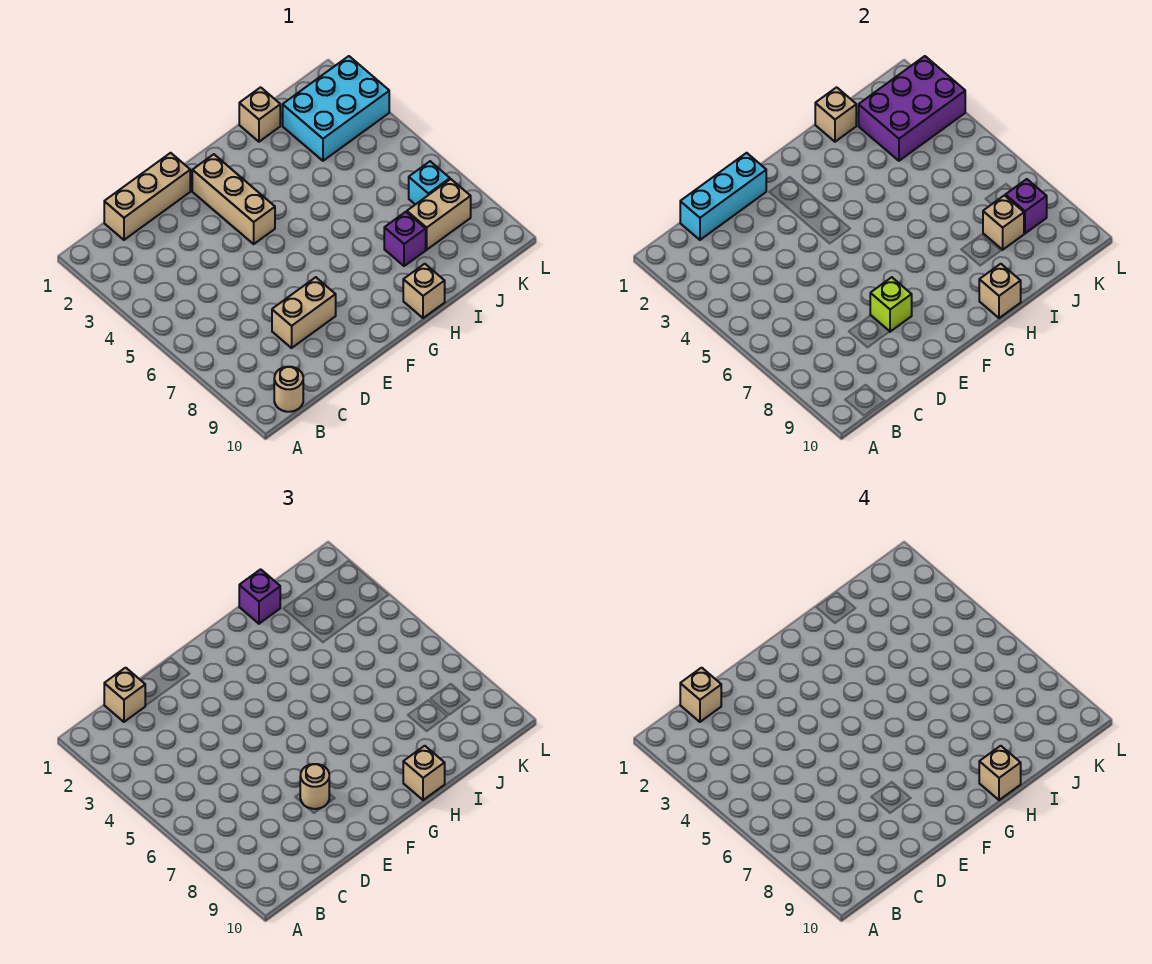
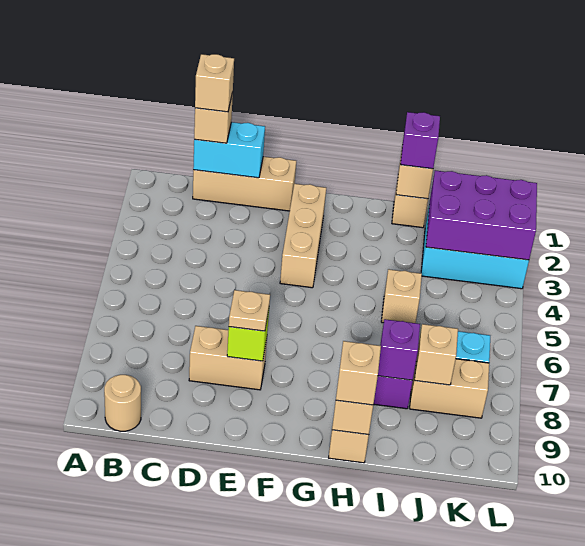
cyan brick C1:E1 level 2 -> cyan brick C1:D1 level 2
tan round brick E8 level 3 -> tan plate E8 level 3
tan brick H10 level 4 -> tan brick I5 level 1
purple brick K8 level 2 -> purple brick I8 level 2

